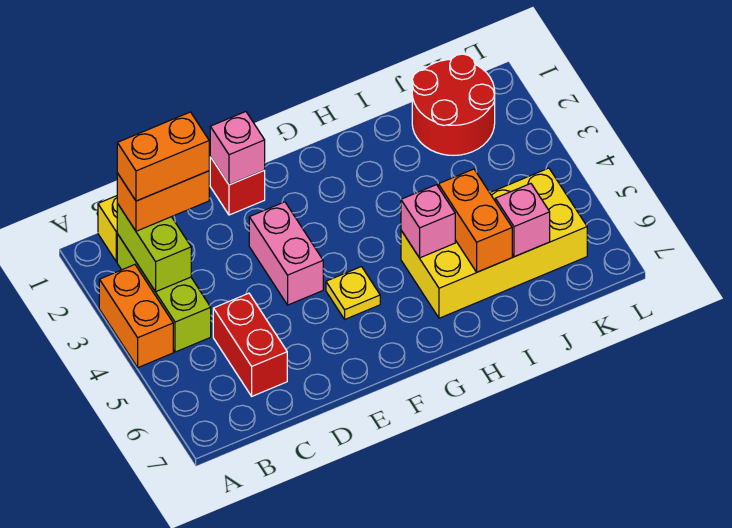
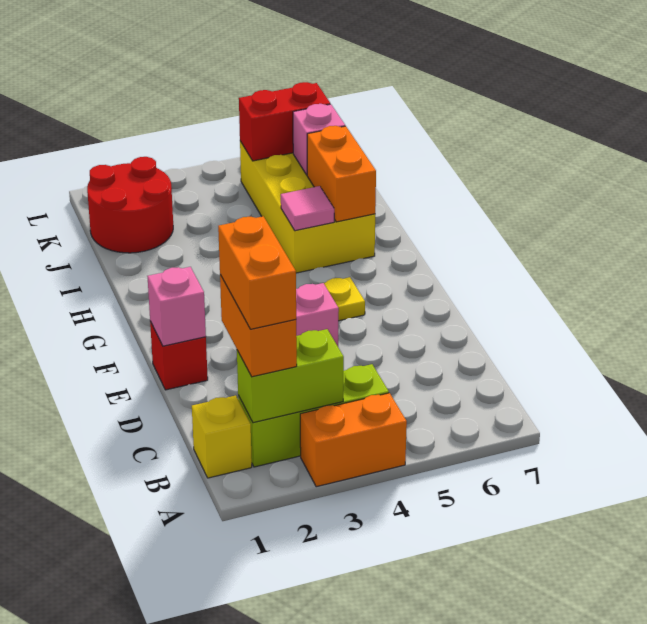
red brick C5:C6 level 1 -> red brick K5:K6 level 2
pink brick H5 level 2 -> pink tile H5 level 2
orange brick I5:I6 level 2 -> orange brick H6:I6 level 2

